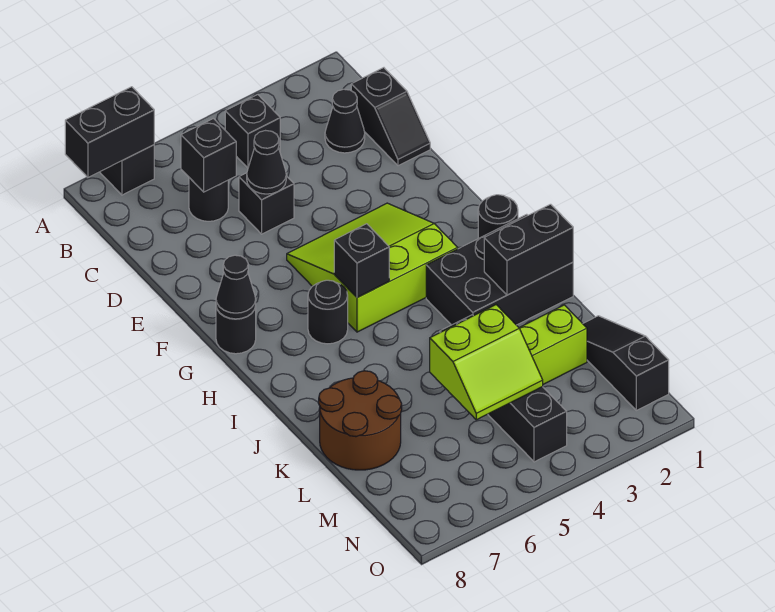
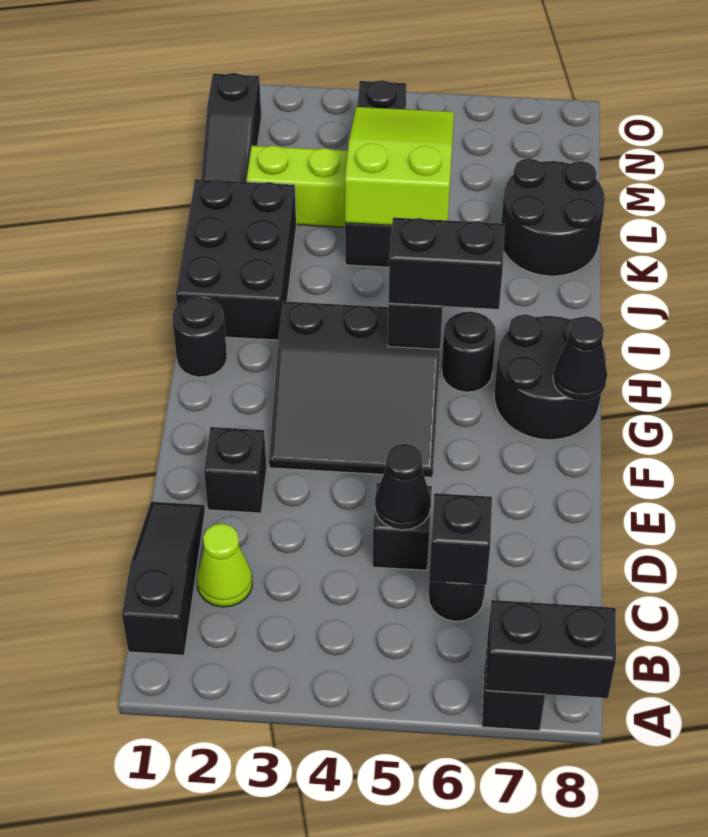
black brick B4 level 1 -> black brick E2 level 1
black slope C1:D1 level 1 top C -> black slope B1:D1 level 1 top B
black cone C2 level 1 -> lime cone C2 level 1
lime slope F3:H5 level 1 top H -> black slope F3:H5 level 1 top H
black round brick G8 level 1 -> black round brick G7:H8 level 1
black brick I1:J3 level 1 -> black brick I1:K2 level 1
black brick J1:J2 level 2 -> black brick H5:H6 level 3
brown round brick K7:L8 level 1 -> black round brick K7:L8 level 1
lime slope L4:M5 level 2 top L -> lime slope K4:M5 level 2 top K

